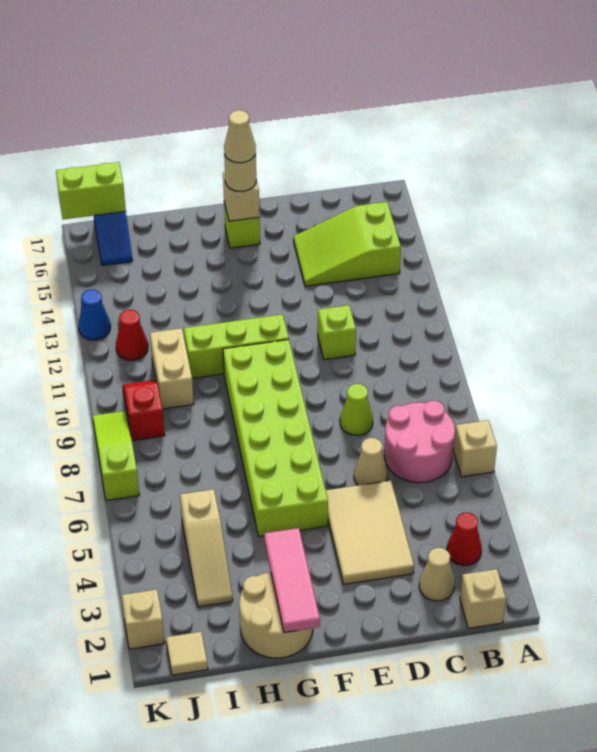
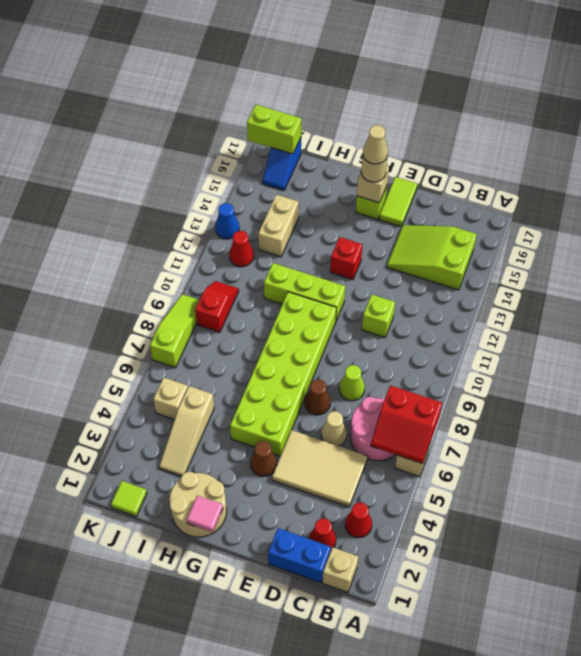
none -> red slope A6:B7 level 2 top 7
none -> blue brick C1:D1 level 1
tan cone C2 level 1 -> red cone C2 level 1
tan tile D3:E5 level 1 -> tan tile C4:E5 level 1
none -> brown cone E7 level 1
none -> lime tile E16:E17 level 1
none -> brown cone F4 level 1
none -> red brick F13 level 1
pink tile G1:G3 level 2 -> pink tile G1 level 2
tan brick I10:I11 level 1 -> tan brick I13:I14 level 1
tan tile J1 level 1 -> lime tile J1 level 1
tan brick K2 level 1 -> tan brick J5 level 1

